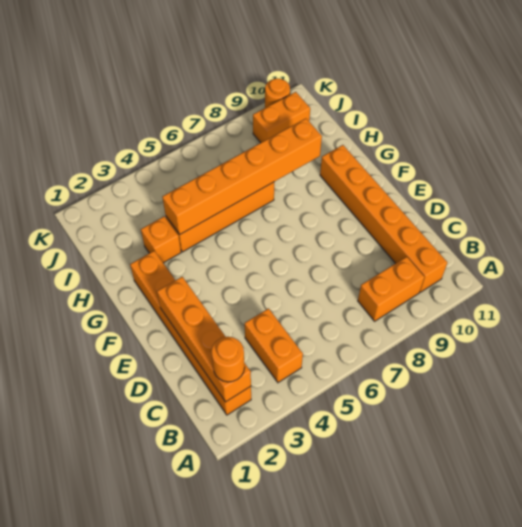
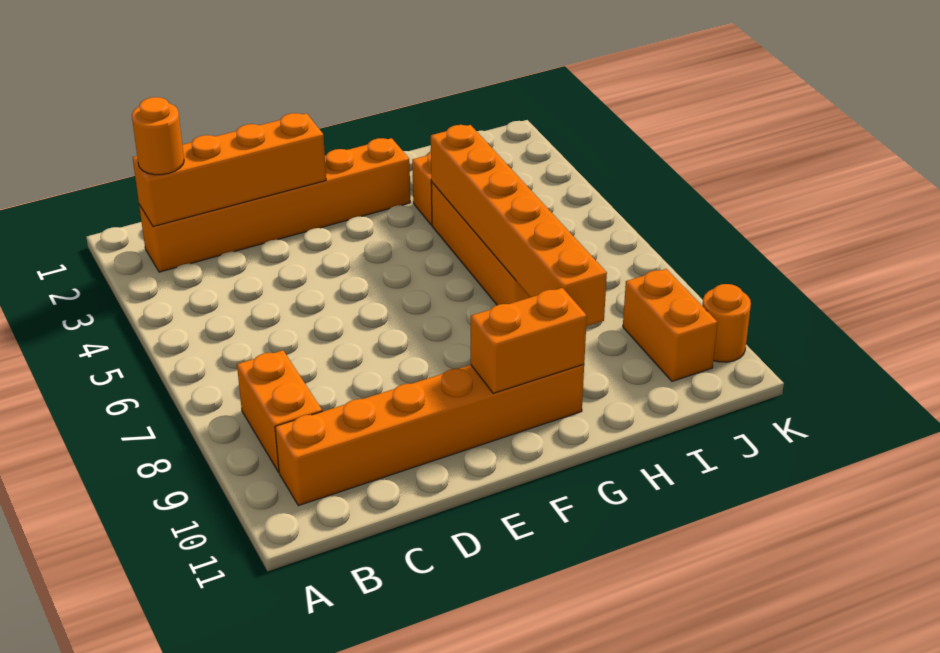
orange brick B4:C4 level 1 -> orange brick F10:G10 level 2

